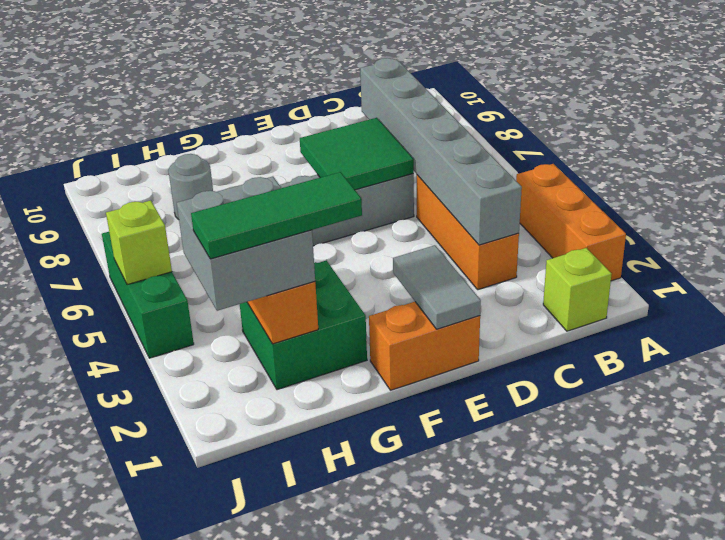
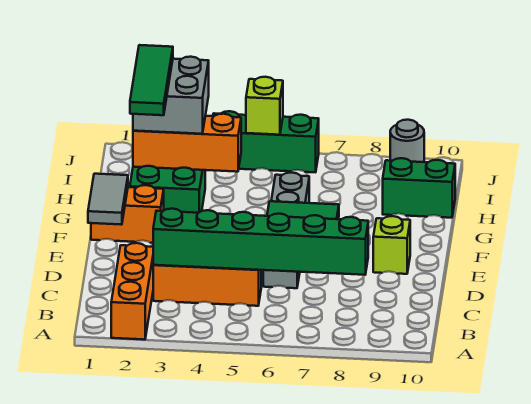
orange brick A2:A4 level 1 -> orange brick A2:C2 level 1
lime brick B1 level 1 -> lime brick E9 level 1
grey brick C3:C8 level 2 -> green brick C3:C8 level 2
orange brick E1:F1 level 1 -> orange brick F1:F2 level 1
grey tile E1:E2 level 2 -> grey tile E1:F1 level 2
grey round brick H8 level 1 -> grey round brick J9 level 1
none -> green brick H9:H10 level 1

